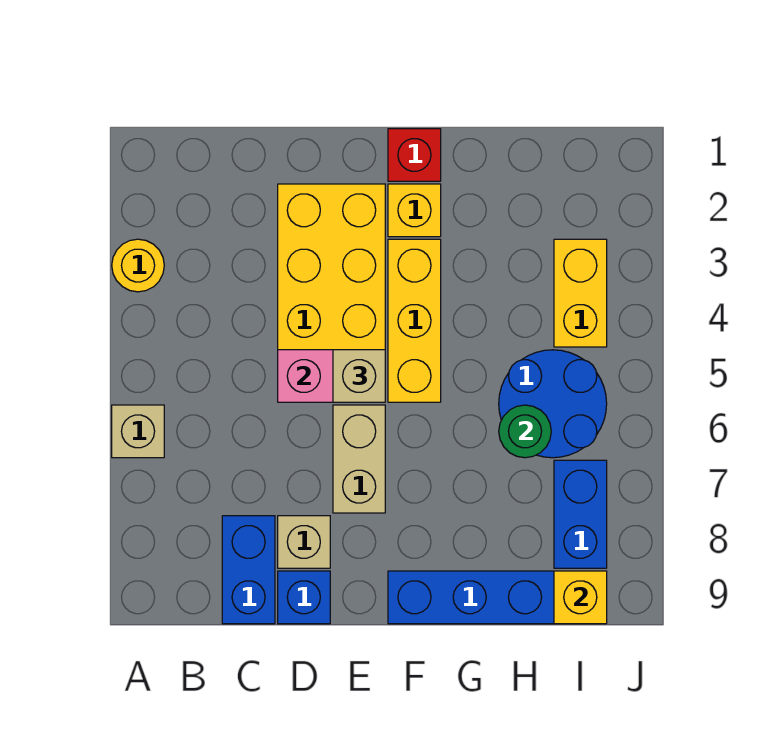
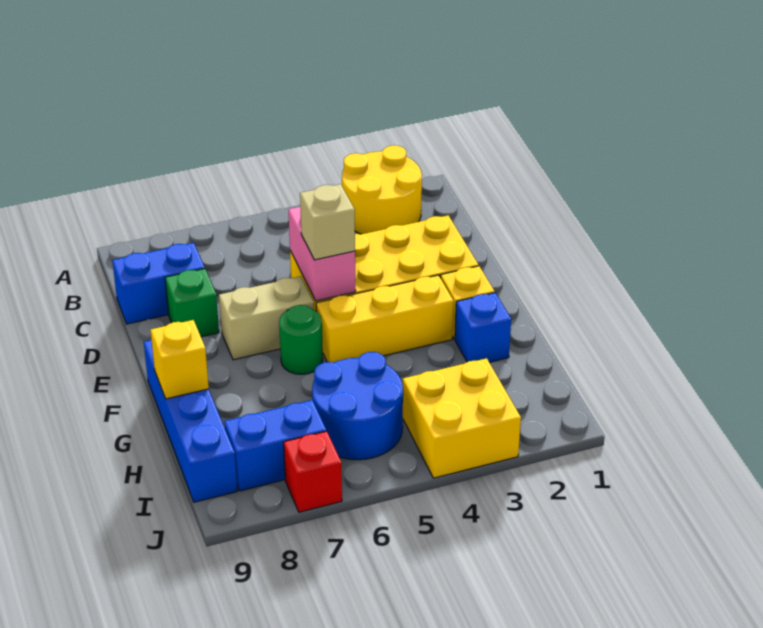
yellow round brick A3 level 1 -> yellow round brick A2:B3 level 1
tan brick A6 level 1 -> none
tan brick D8 level 1 -> green brick D8 level 1
blue brick D9 level 1 -> blue brick G2 level 1
red brick F1 level 1 -> red brick J7 level 1
green round brick H6 level 2 -> green round brick F6 level 1
yellow brick I3:I4 level 1 -> yellow brick I3:J4 level 1
yellow brick I9 level 2 -> yellow brick G9 level 2

